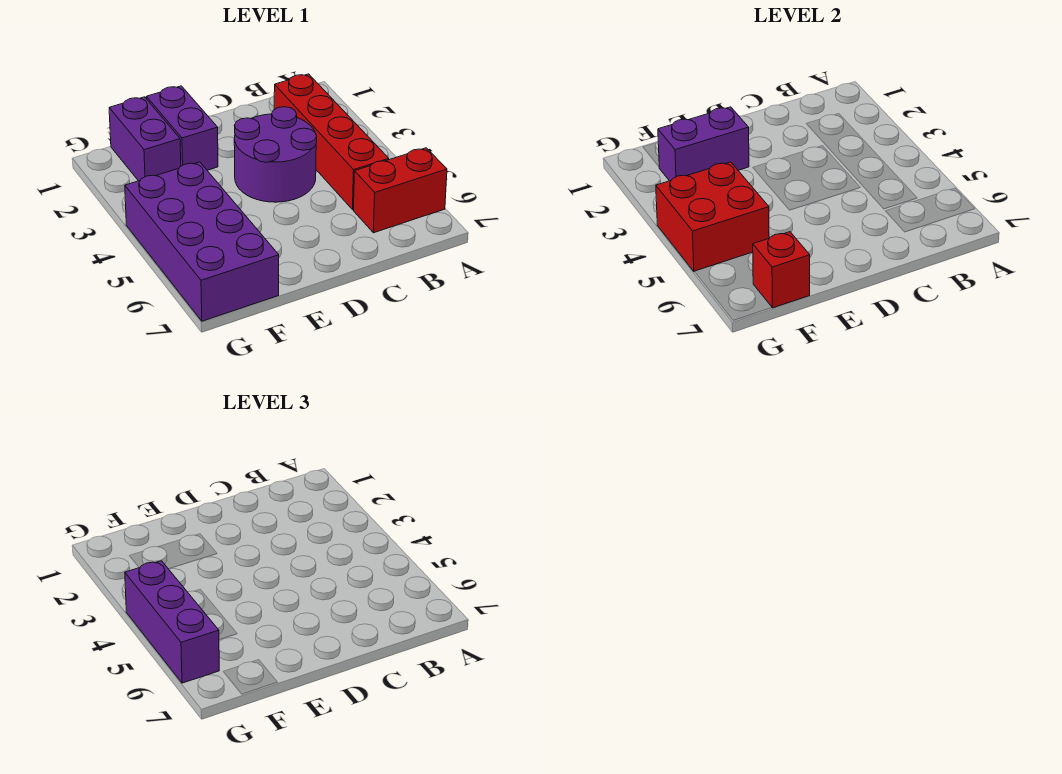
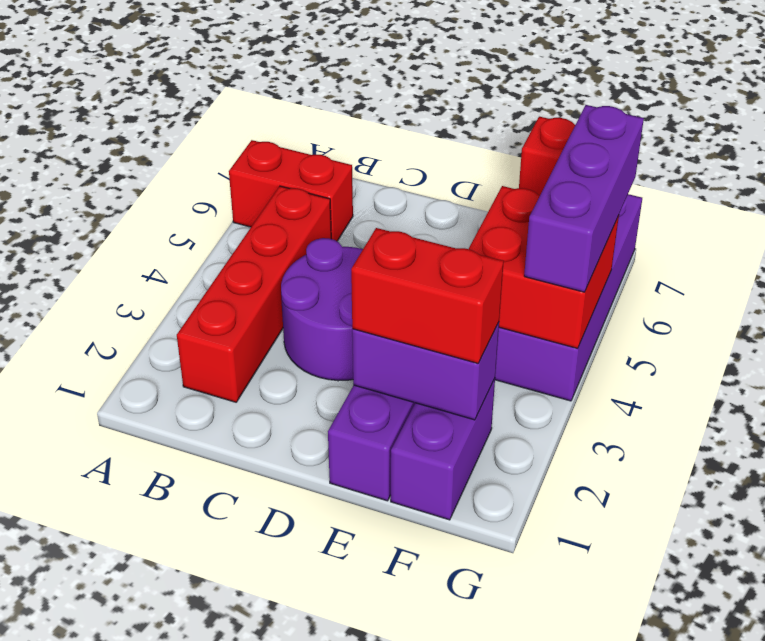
none -> red brick E2:F2 level 3

